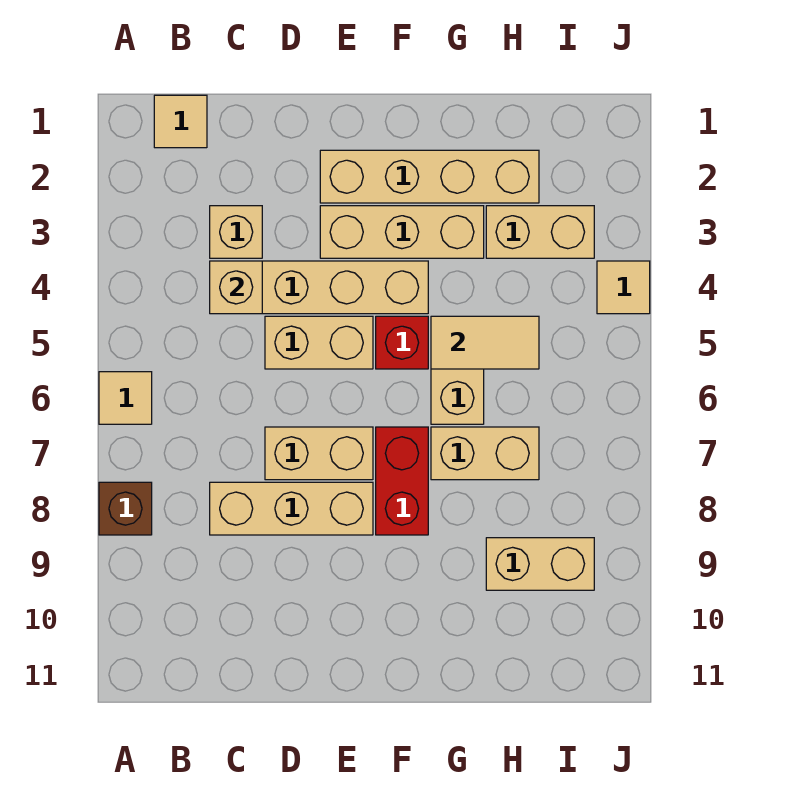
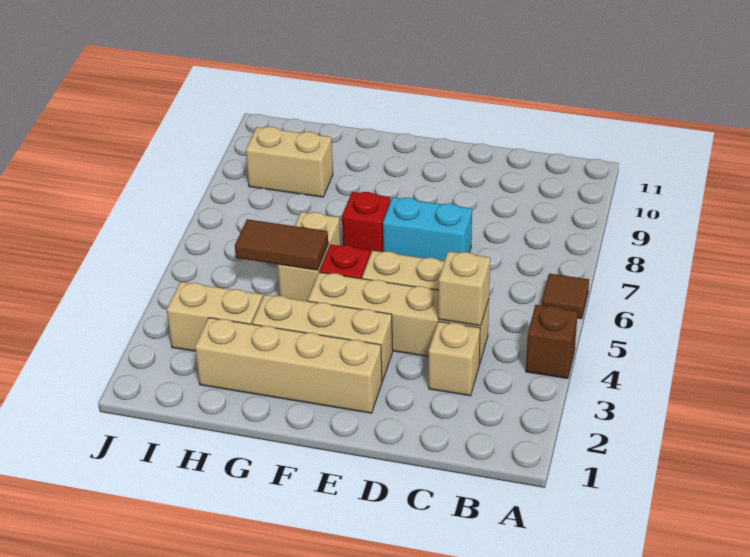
tan tile A6 level 1 -> brown tile A6 level 1
brown brick A8 level 1 -> brown brick A4 level 1
tan tile B1 level 1 -> none
tan brick C8:E8 level 1 -> none
tan brick D7:E7 level 1 -> cyan brick D7:E7 level 1
red brick F7:F8 level 1 -> red brick F7 level 1
tan tile G5:H5 level 2 -> brown tile G5:H5 level 2
tan brick G7:H7 level 1 -> none
tan tile J4 level 1 -> none

